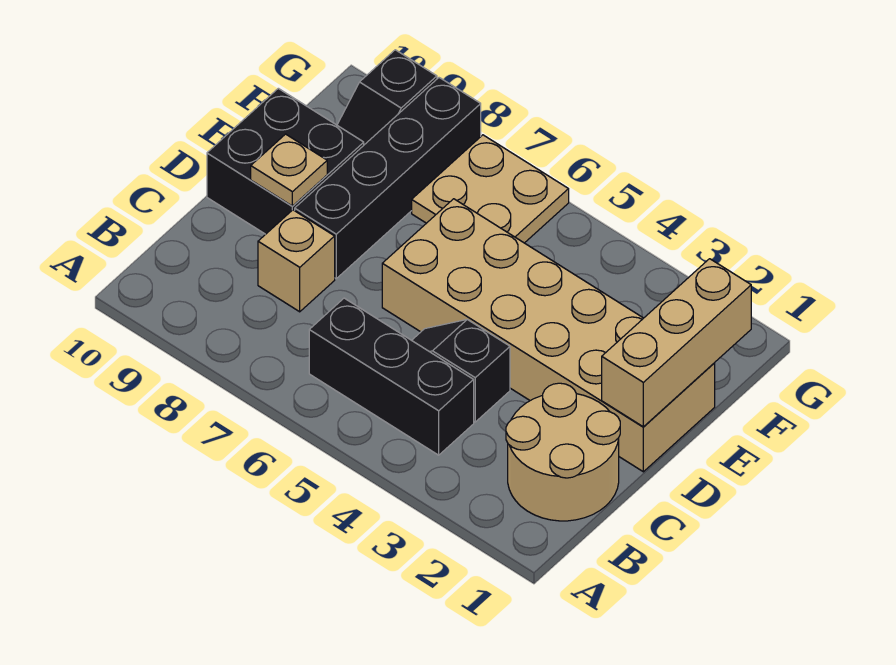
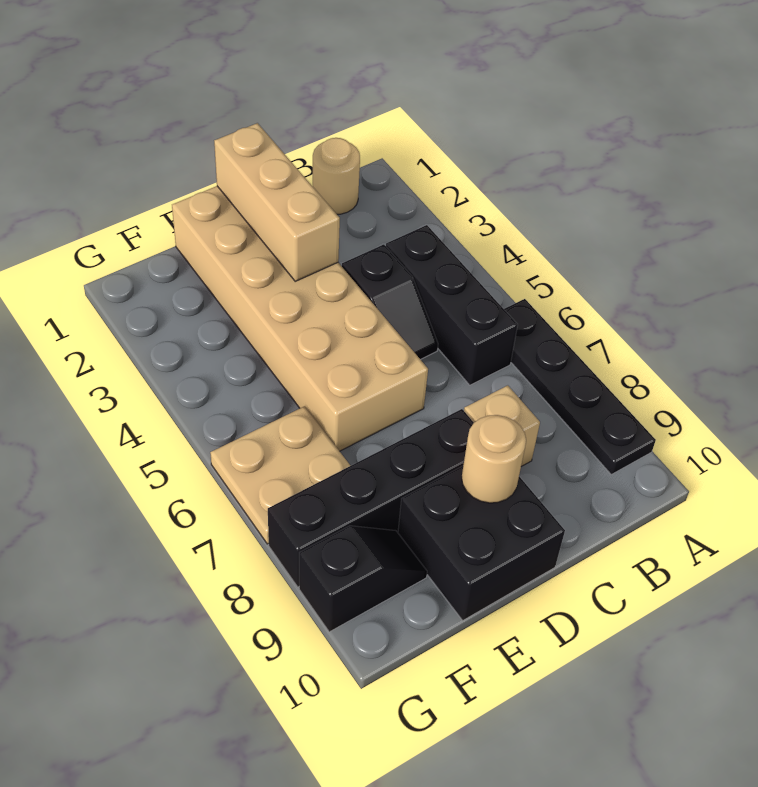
none -> black plate A6:A9 level 1
tan round brick B1:C2 level 1 -> tan round brick B1 level 1
tan brick D1:F1 level 2 -> tan brick D1:D3 level 2
tan plate D9 level 2 -> tan round brick D9 level 2

